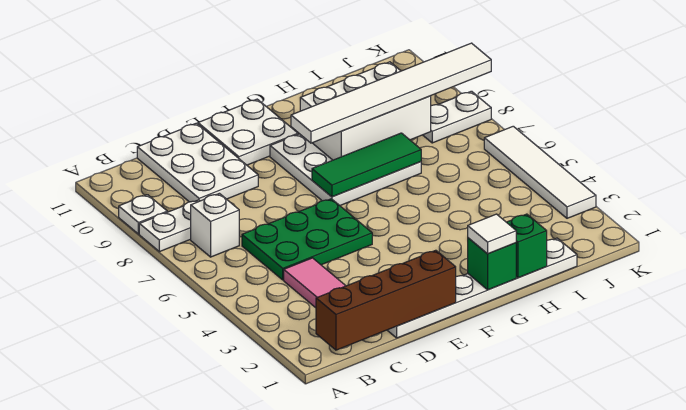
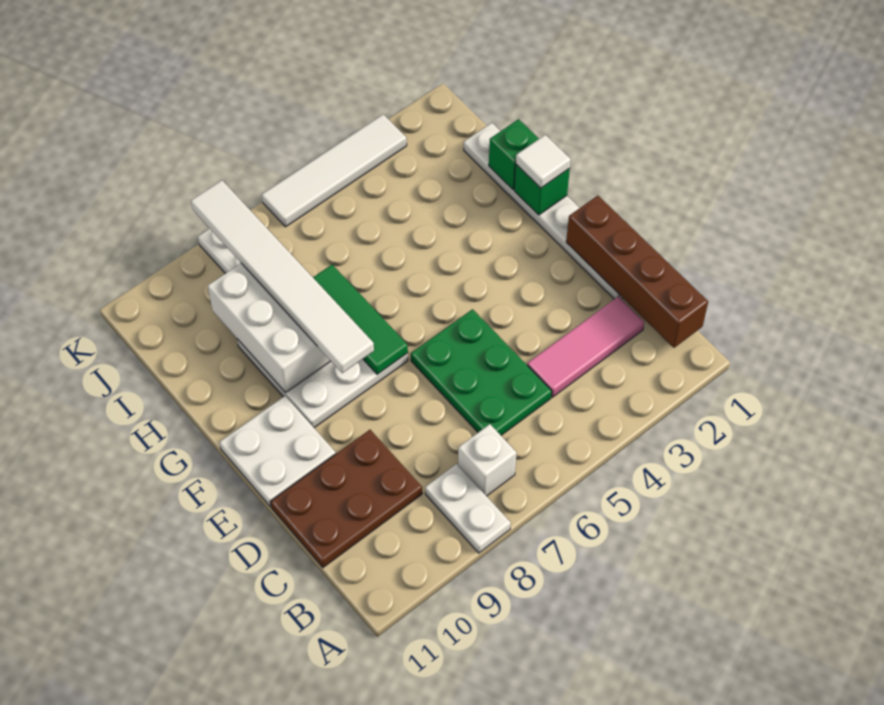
white plate A9 level 1 -> none
white plate C9:D11 level 1 -> brown plate C9:D11 level 1

